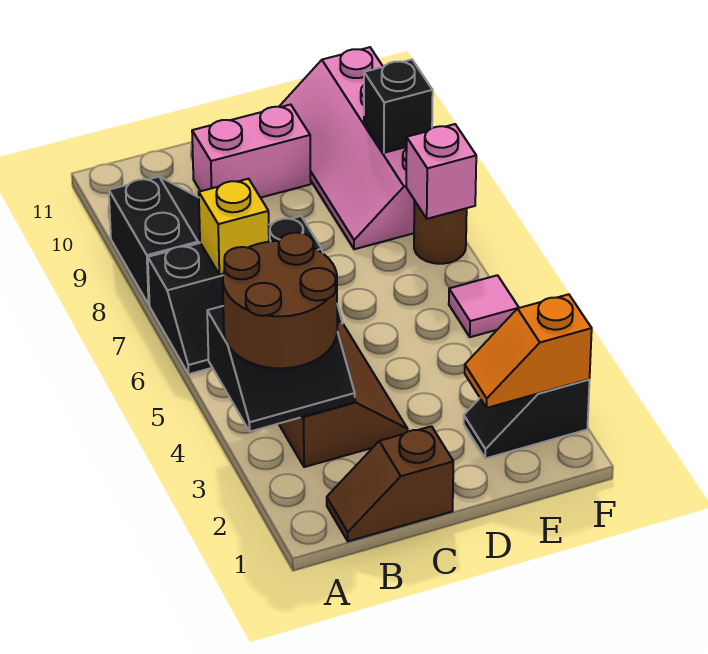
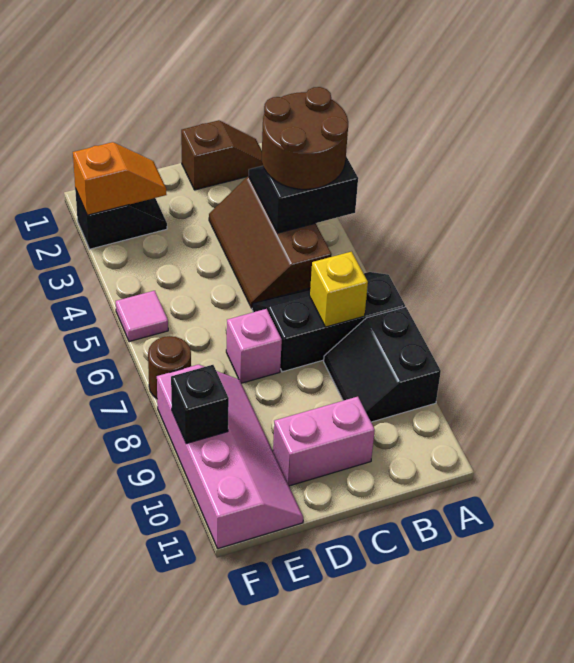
pink brick F7 level 2 -> pink brick D7 level 1

